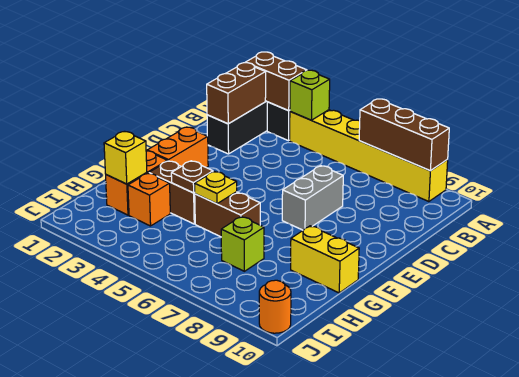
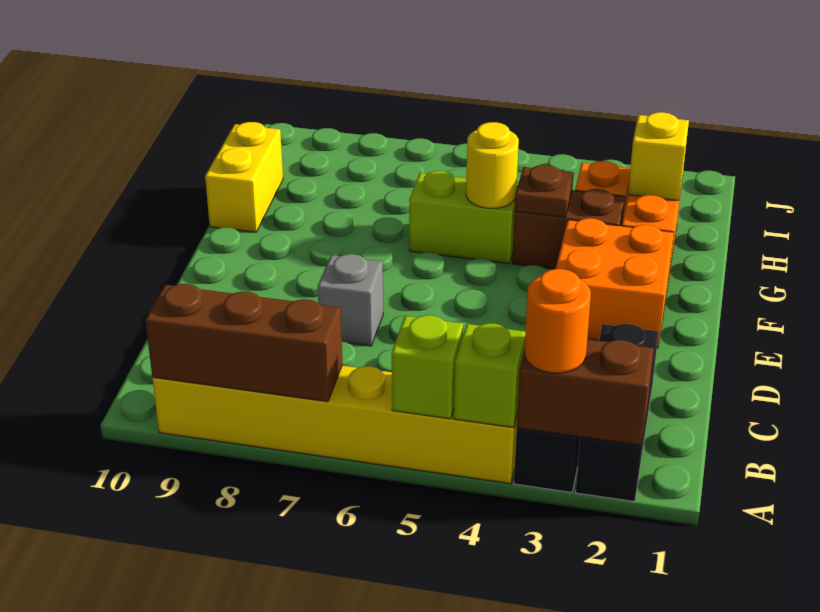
brown brick B2:C2 level 2 -> none
grey brick D7:E7 level 1 -> grey brick D7 level 1
orange brick E2:F2 level 1 -> orange brick E2:F3 level 1
brown brick G5:G6 level 1 -> lime brick G5:G6 level 1
yellow plate G5 level 2 -> yellow round brick G5 level 2
yellow brick G9:G10 level 1 -> yellow brick G10:H10 level 1
lime brick H7 level 1 -> lime brick A5 level 2
orange round brick J10 level 1 -> orange round brick A3 level 3

